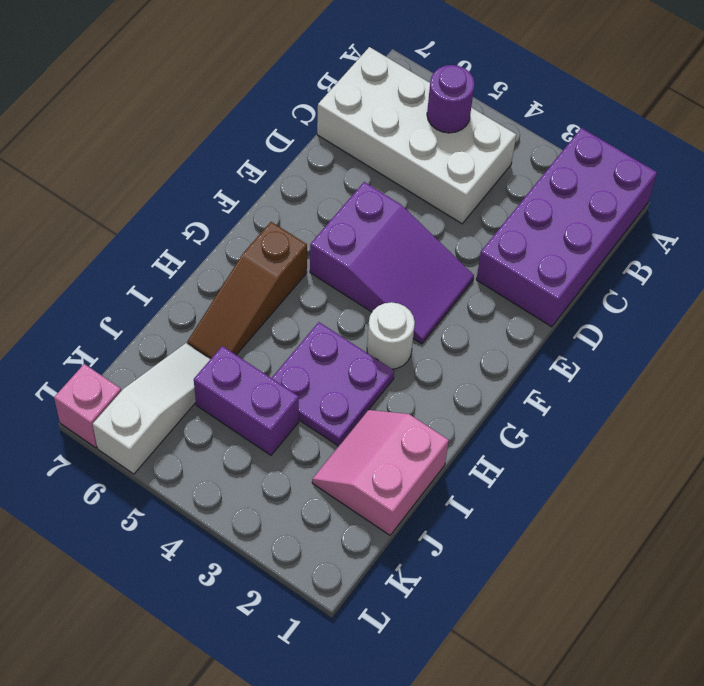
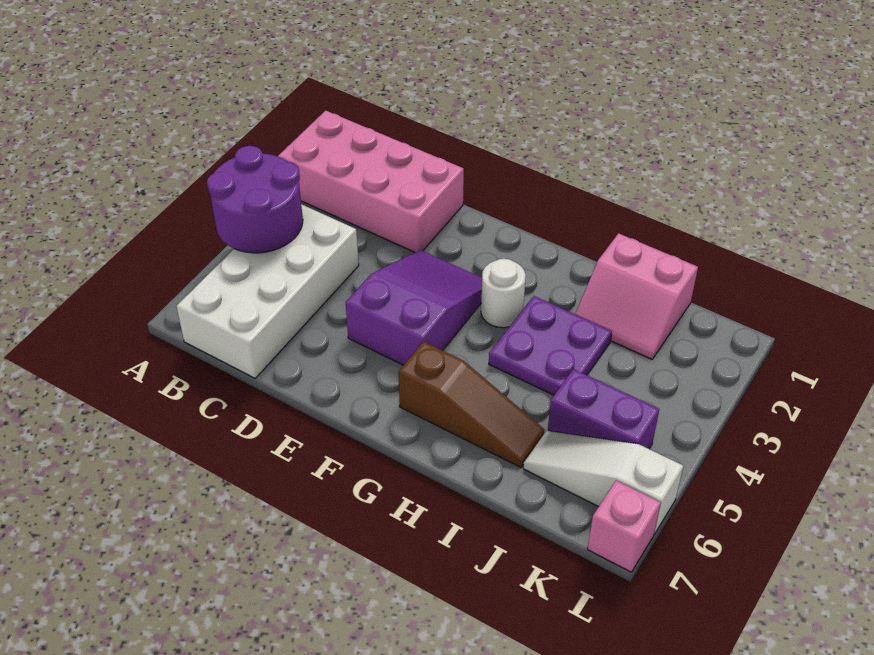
purple brick A1:D2 level 1 -> pink brick A1:D2 level 1
purple round brick B5 level 2 -> purple round brick A4:B5 level 2
purple brick J4:J5 level 1 -> purple brick J5:K5 level 1

